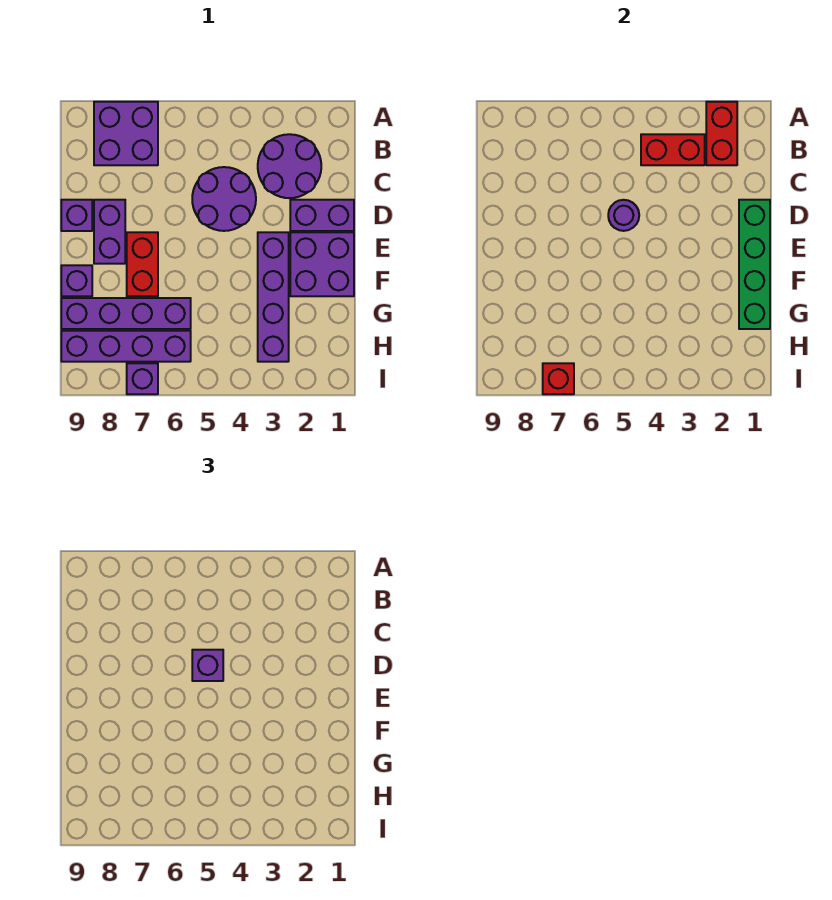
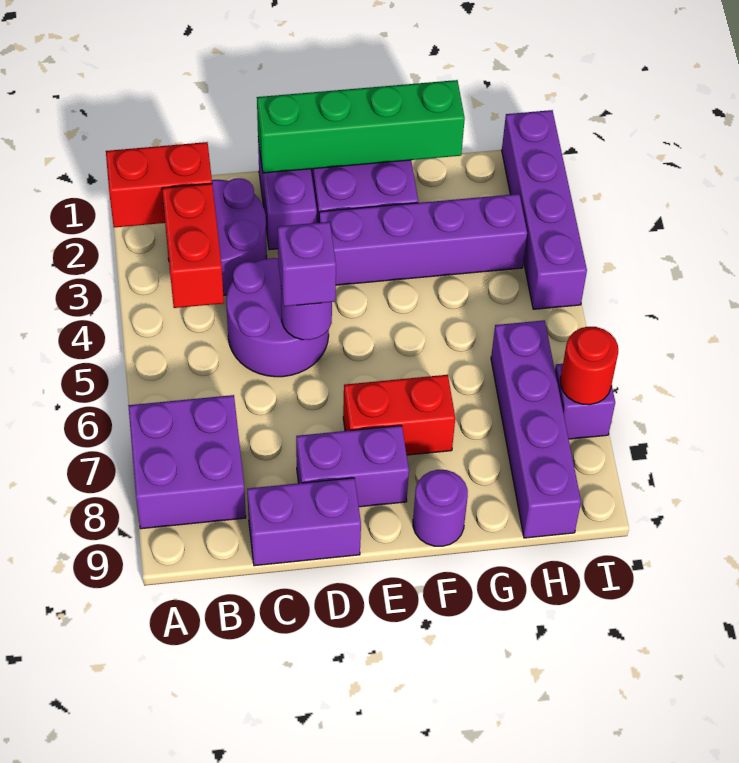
purple brick D9 level 1 -> purple brick C9:D9 level 1
purple brick F9 level 1 -> purple round brick F9 level 1
purple brick G6:G9 level 1 -> purple brick I1:I4 level 1
red brick I7 level 2 -> red round brick I7 level 2

